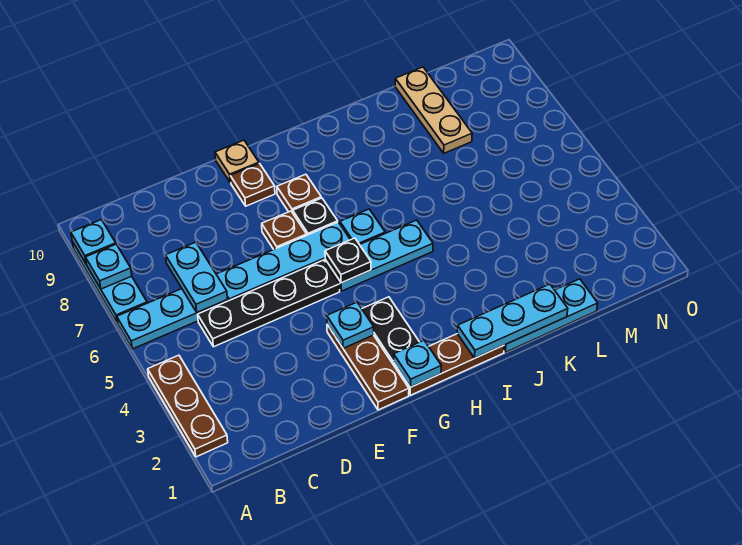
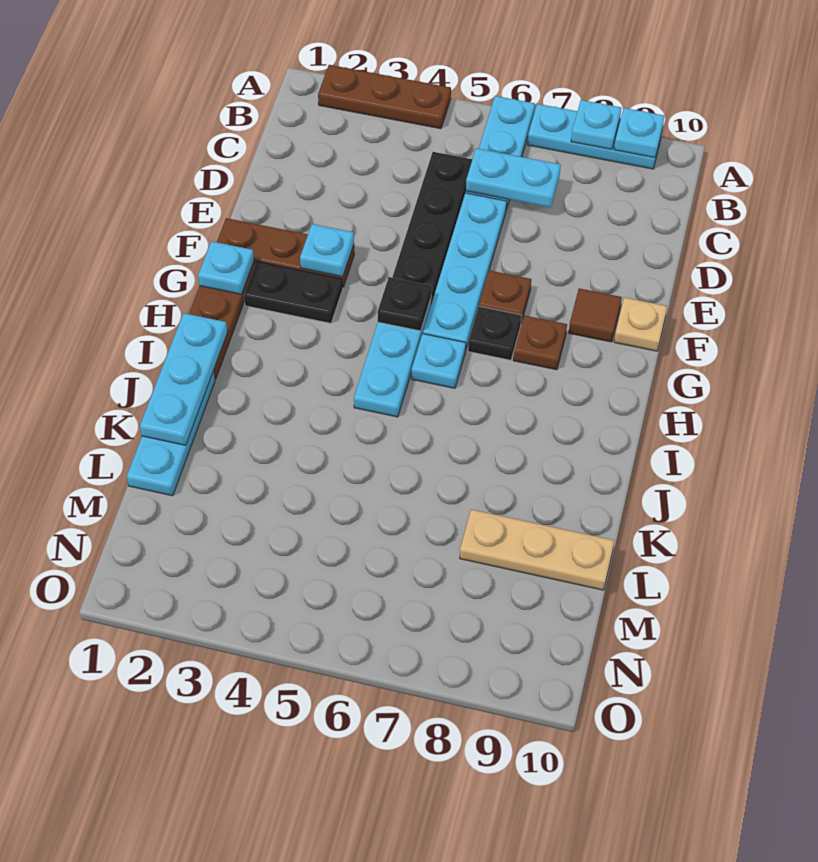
brown plate F9 level 1 -> brown tile F9 level 1

